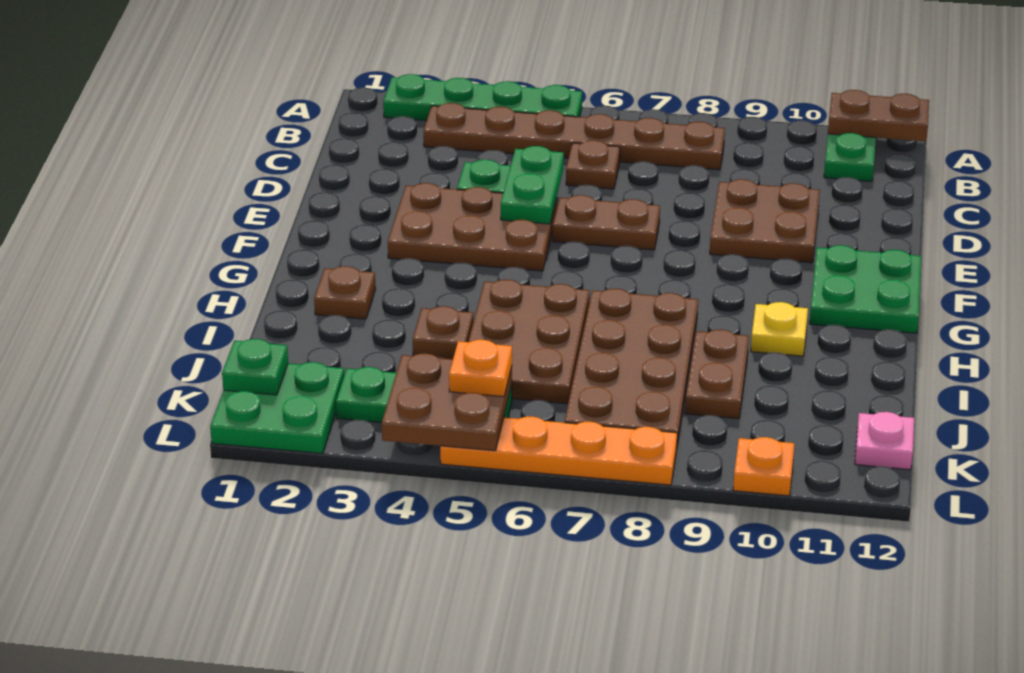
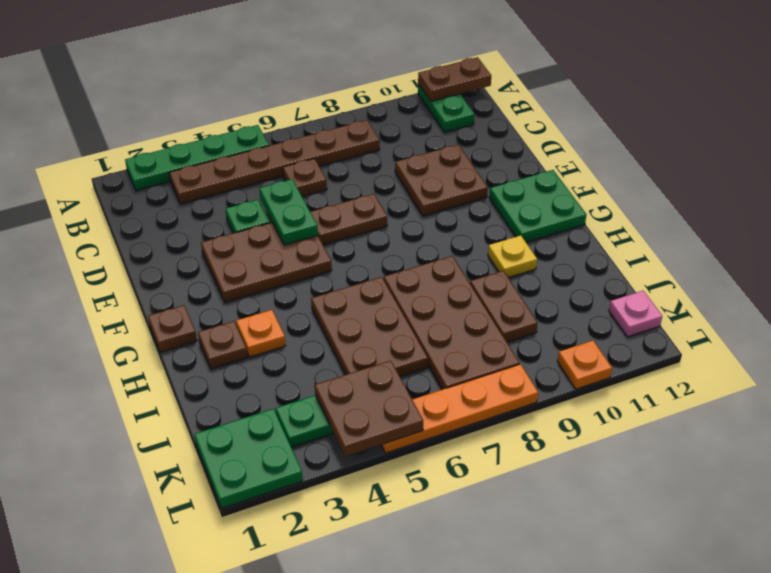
brown plate I4 level 1 -> brown plate G1 level 1
green plate K1 level 2 -> none
orange plate K5 level 3 -> orange plate H3 level 1

